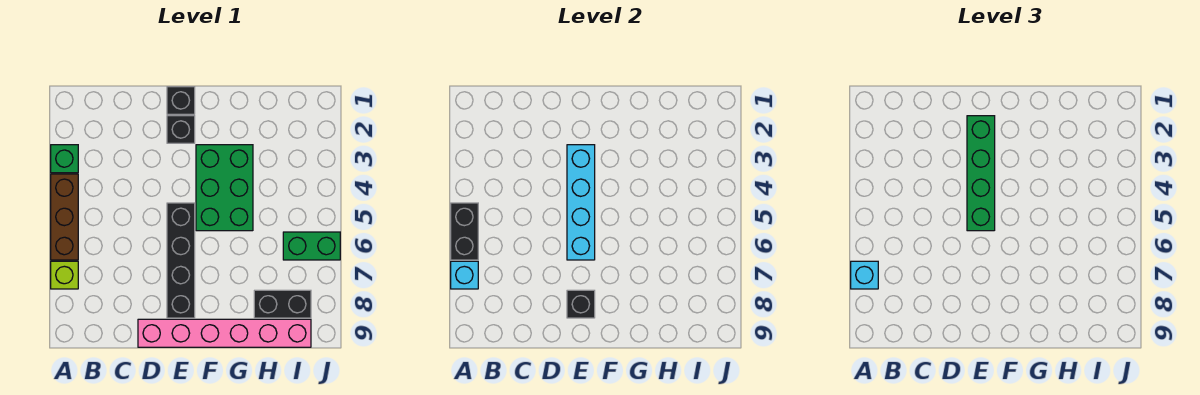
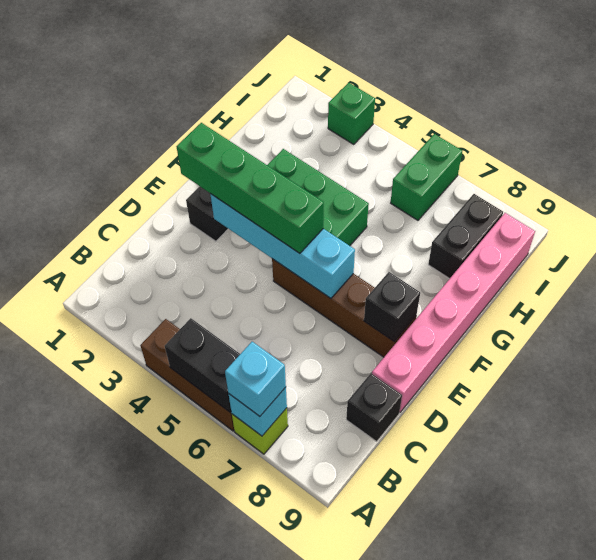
green brick A3 level 1 -> green brick J3 level 1
black brick E1 level 1 -> black brick C9 level 1
black brick E5:E8 level 1 -> brown brick E5:E8 level 1

